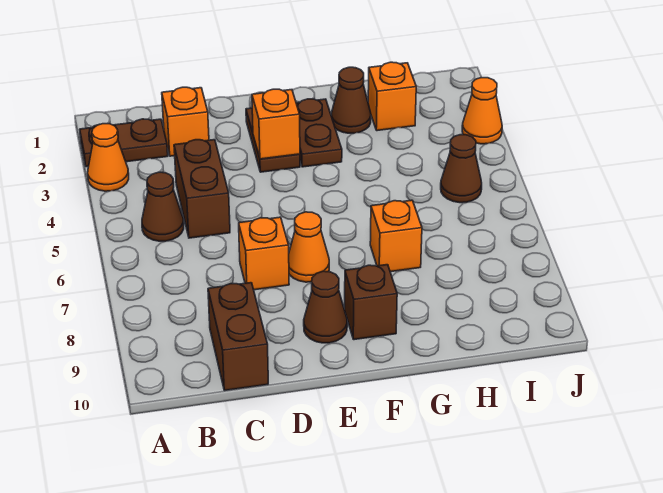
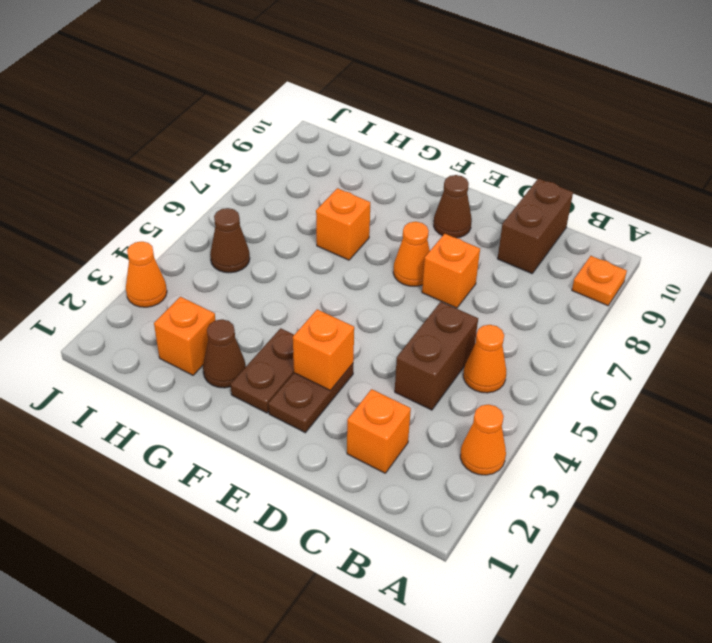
brown plate A2:B2 level 1 -> none
none -> orange plate A9 level 1
brown cone B5 level 1 -> orange cone B5 level 1
brown brick F9 level 1 -> none

